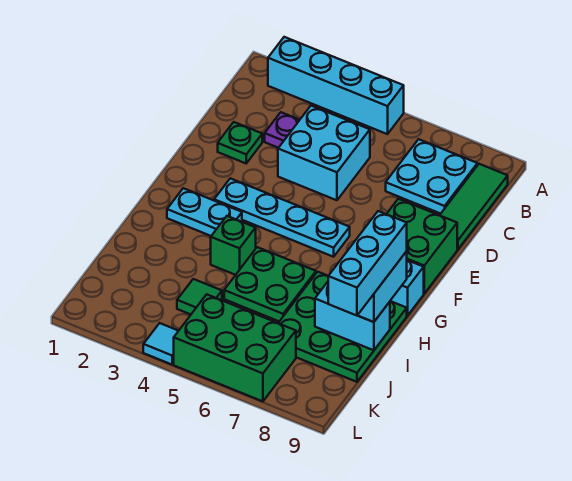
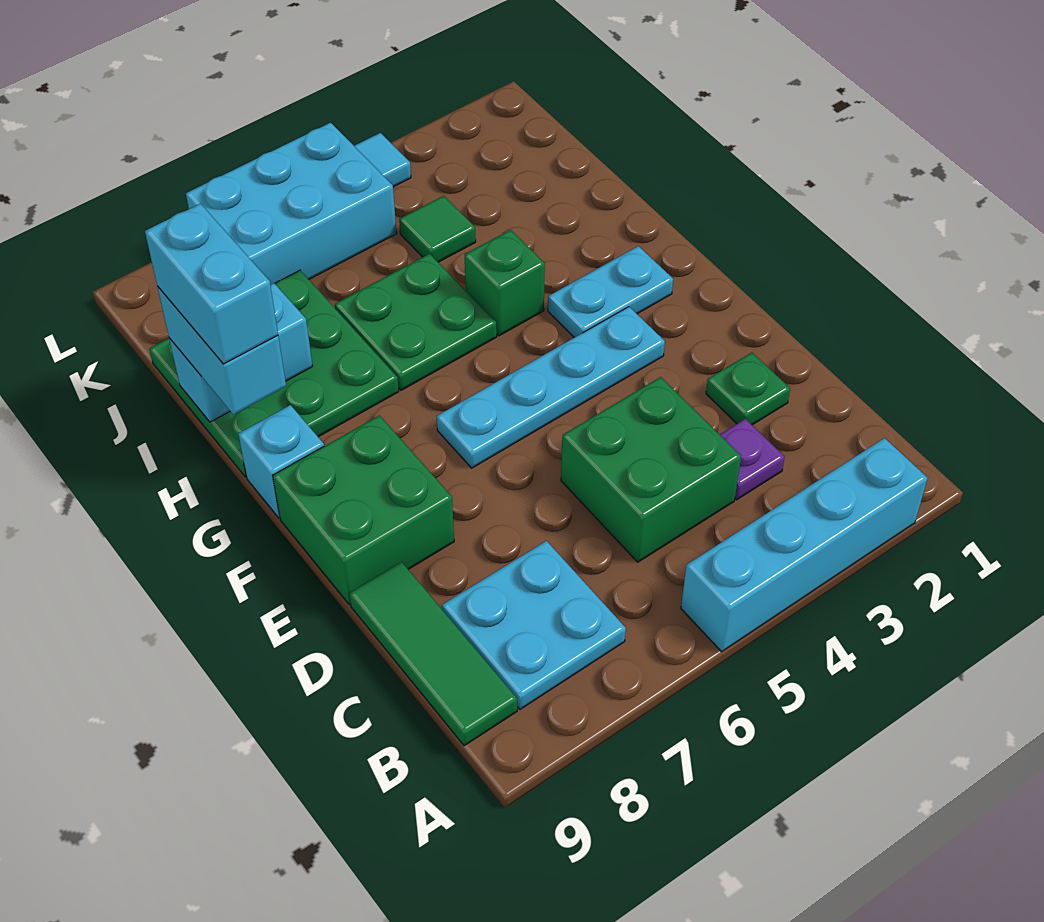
cyan brick C4:D5 level 1 -> green brick C4:D5 level 1
cyan brick H9:J9 level 4 -> cyan brick H9:I9 level 4
green brick K5:L7 level 1 -> cyan brick K5:L7 level 1

